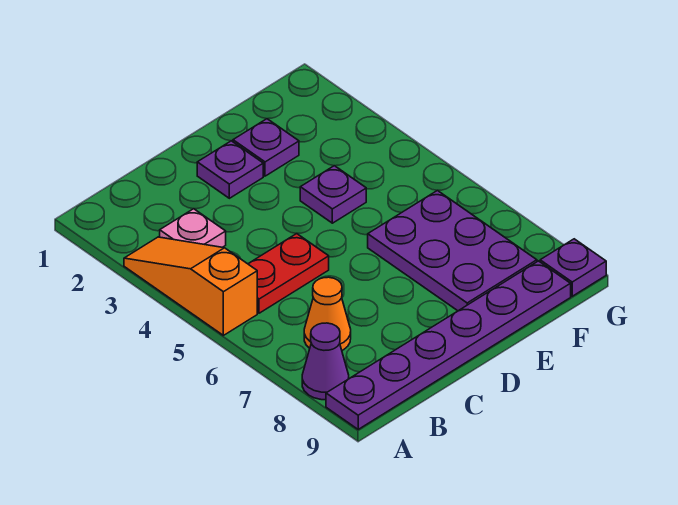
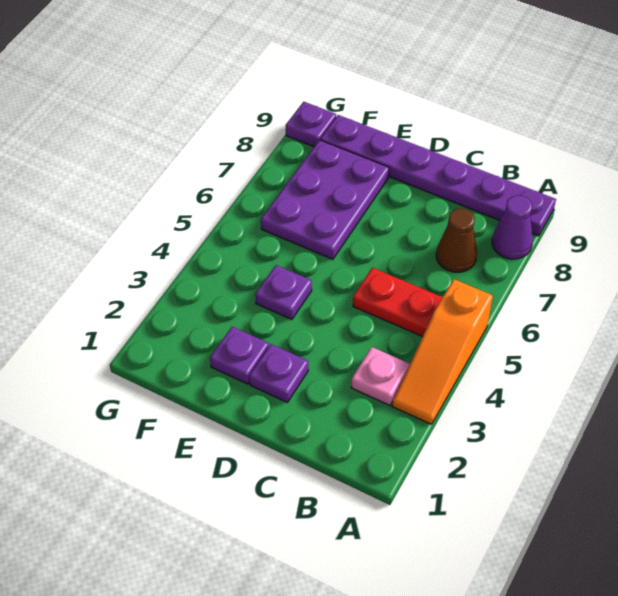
orange cone B7 level 1 -> brown cone B7 level 1

